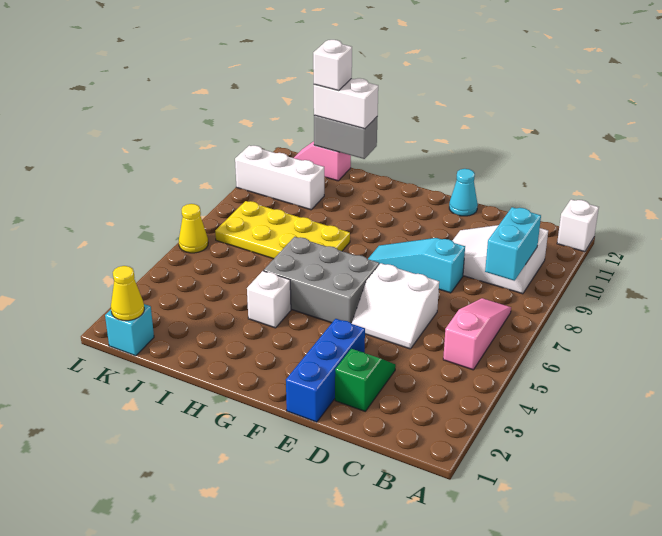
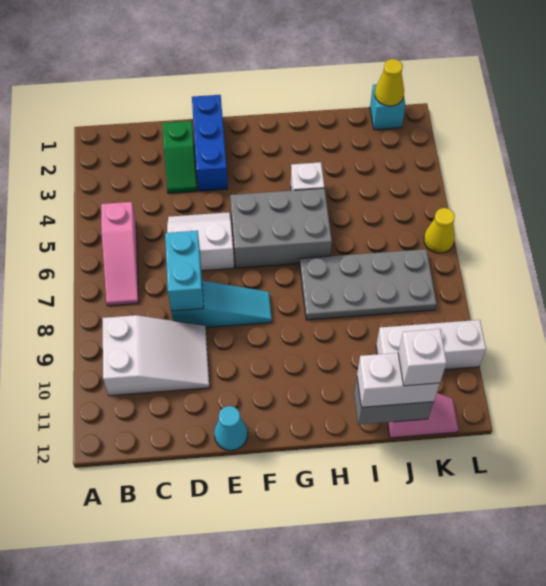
white brick A12 level 1 -> none
cyan brick B8:B9 level 2 -> cyan brick D7:D8 level 2
yellow plate H7:K8 level 1 -> grey plate H7:K8 level 1

